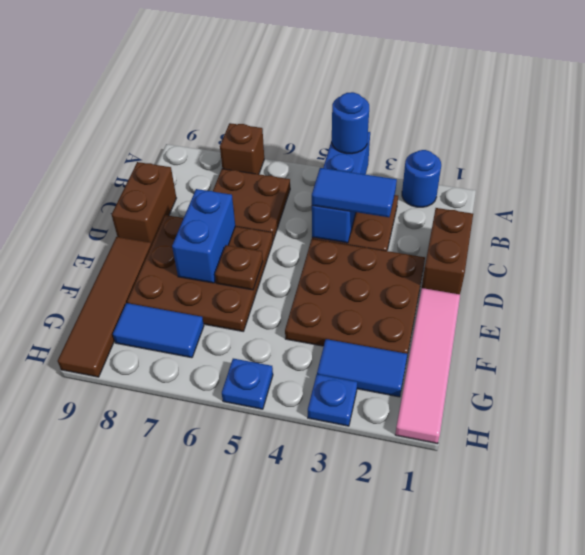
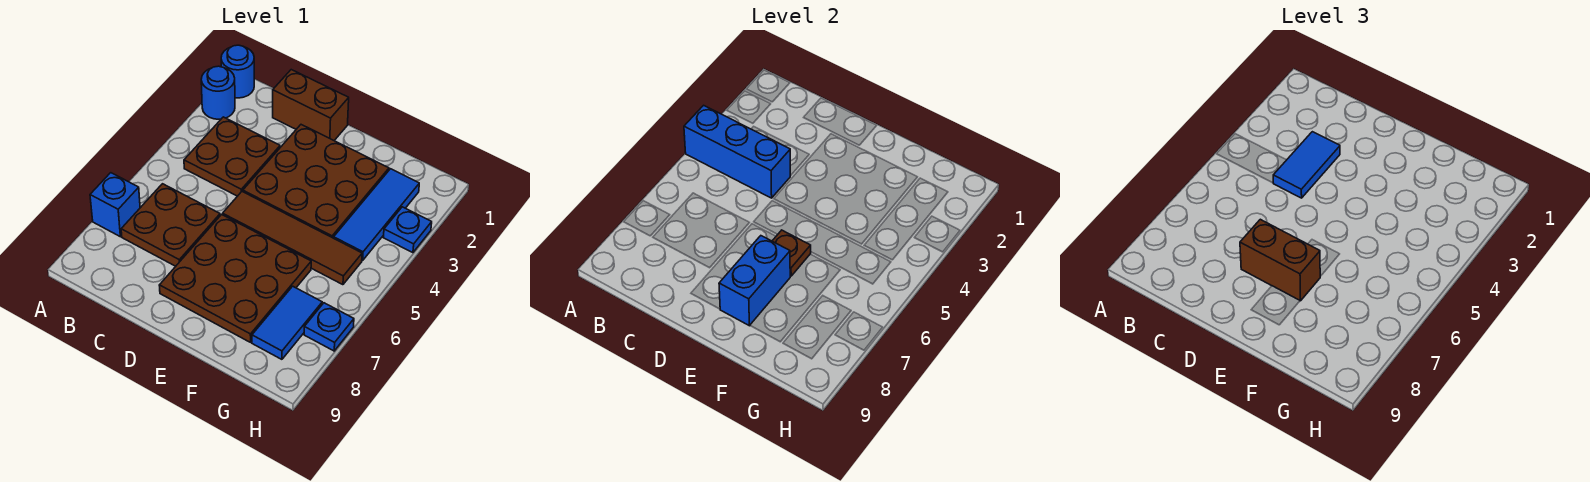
blue round brick A4 level 3 -> blue round brick A1 level 1
brown brick A7 level 1 -> blue brick A7 level 1
brown brick C9:D9 level 1 -> brown brick D7:E7 level 3
blue brick D7:E7 level 2 -> blue brick E7:E8 level 2
pink tile E1:H1 level 1 -> none
brown tile E9:H9 level 1 -> brown tile D5:G5 level 1
blue tile G2:G3 level 1 -> blue tile G2:G4 level 1
blue plate H5 level 1 -> blue plate H7 level 1

